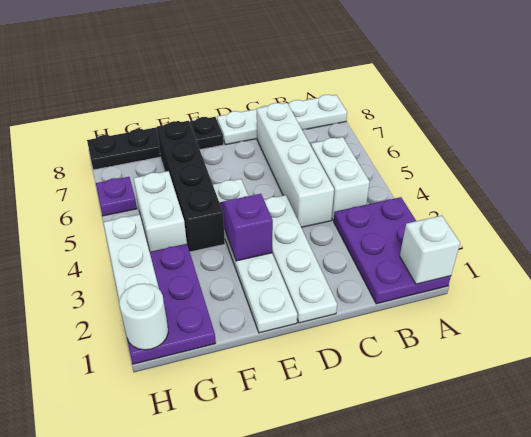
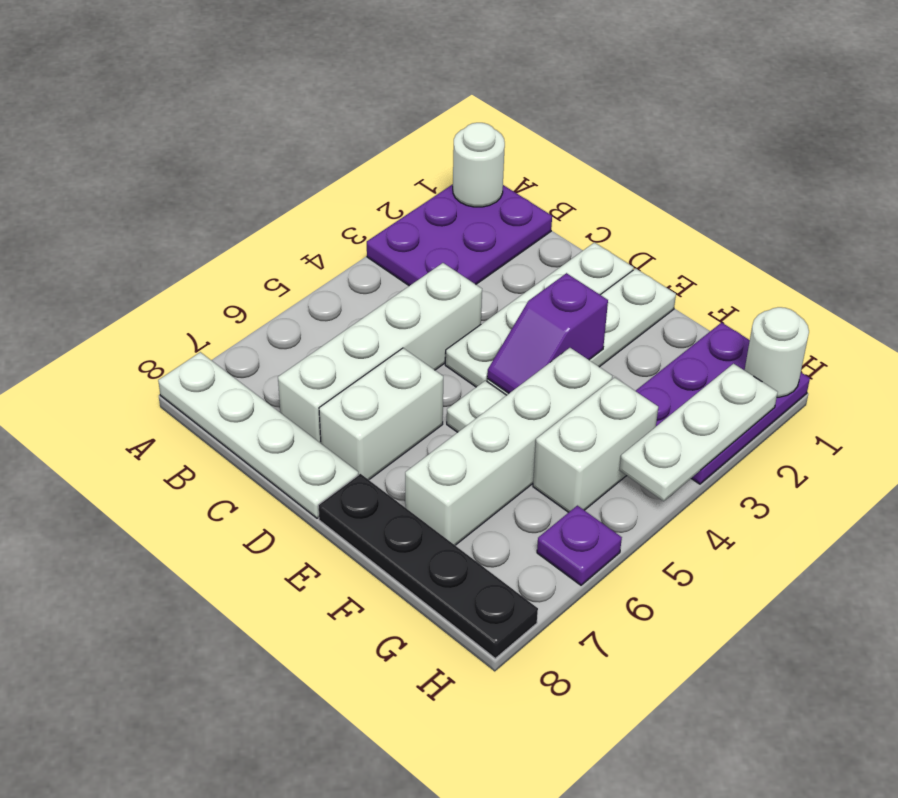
white brick A1 level 2 -> white round brick A1 level 2
white brick B4:B5 level 1 -> white brick D6:D7 level 1
black brick F4:F7 level 1 -> white brick F4:F7 level 1

